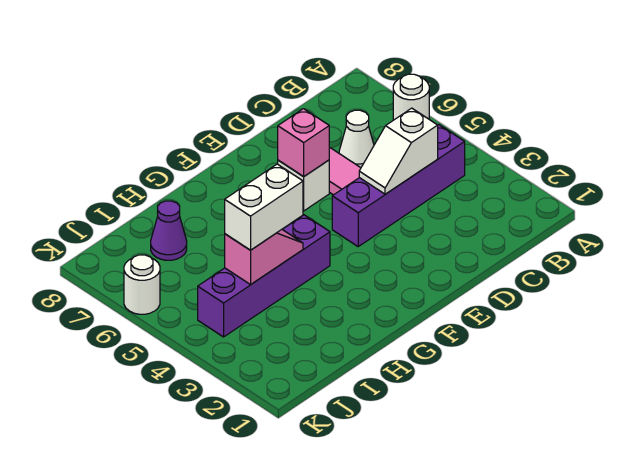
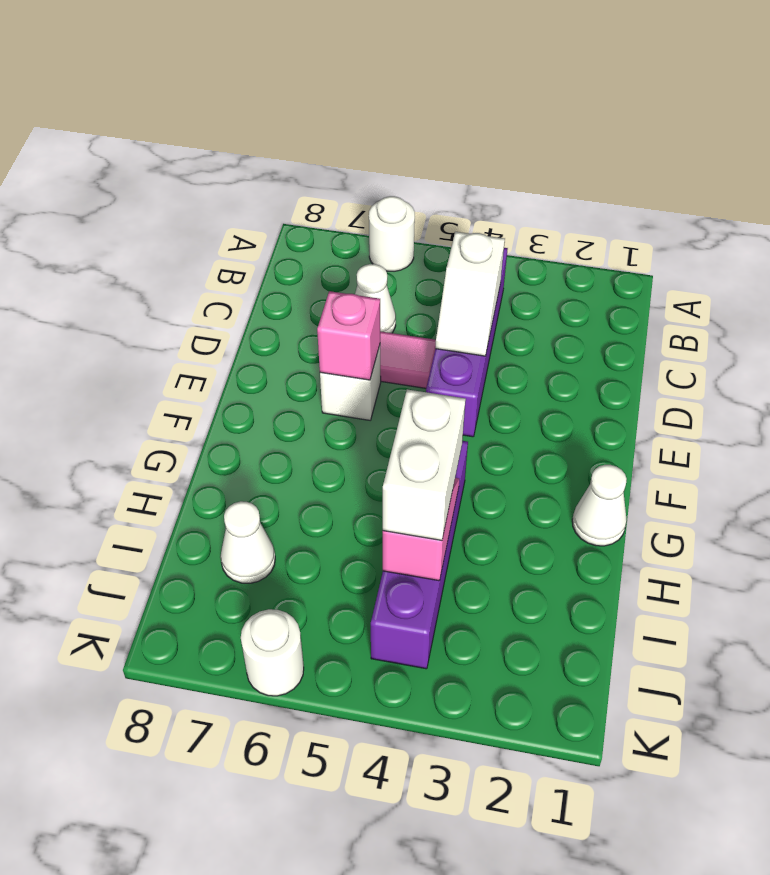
none -> white cone G1 level 1
purple cone I7 level 1 -> white cone I7 level 1

